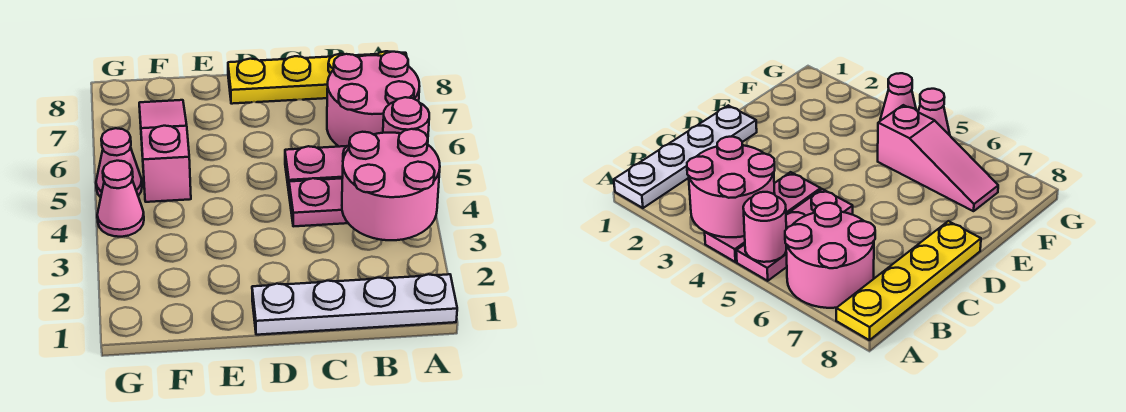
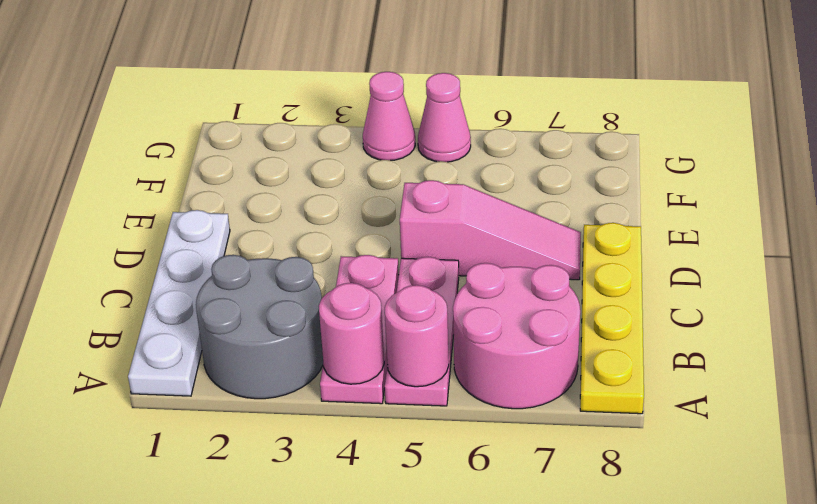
none -> grey round brick A2:B3 level 1
pink round brick A3:B4 level 2 -> pink round brick A4 level 2
pink slope F5:F7 level 1 top 5 -> pink slope D5:D7 level 1 top 5

